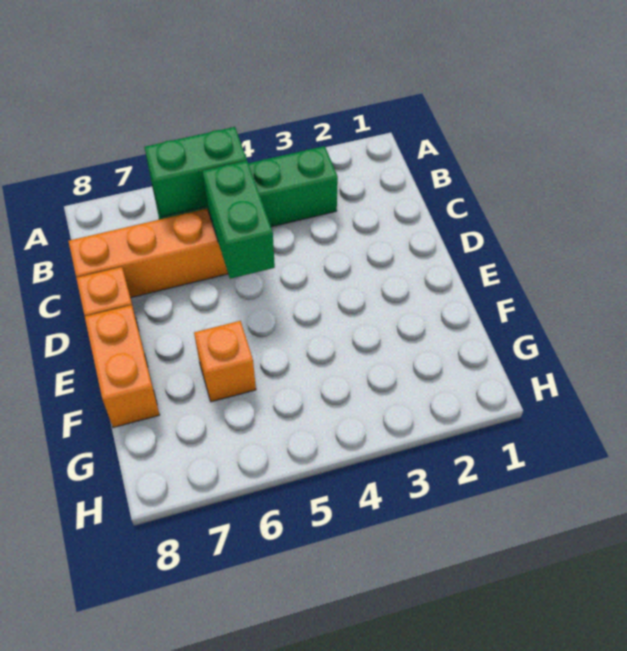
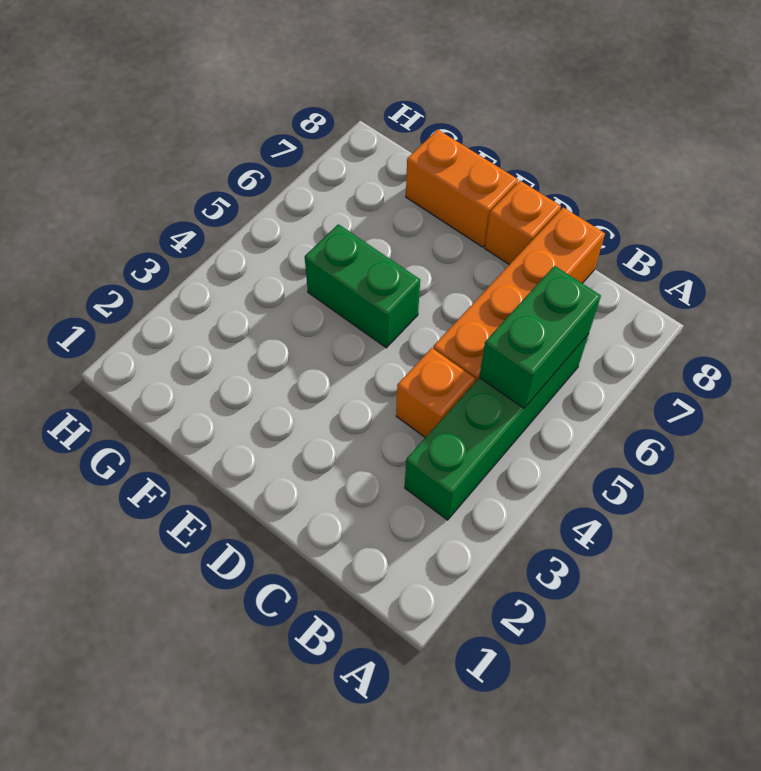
green brick C5:D5 level 2 -> green brick E5:F5 level 1
orange brick F6 level 1 -> orange brick C4 level 1

